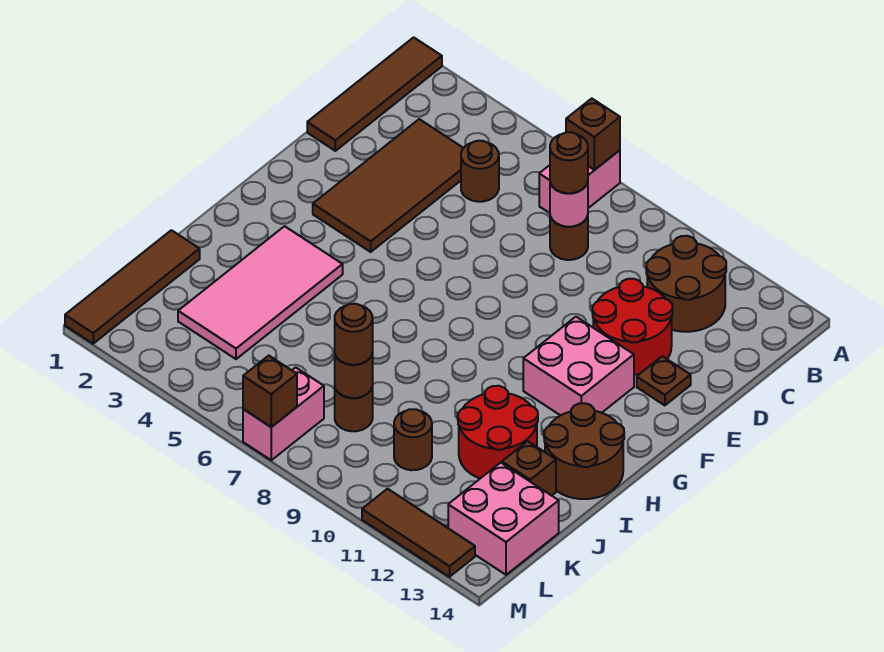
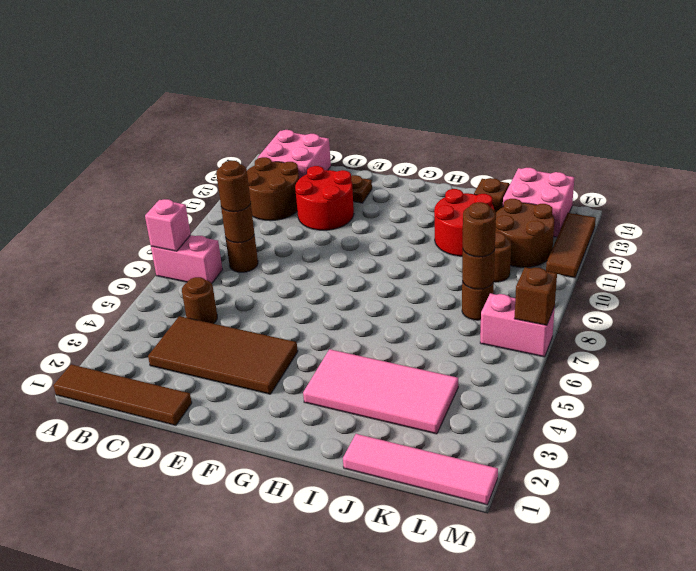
brown brick A7 level 2 -> pink brick A7 level 2
pink round brick C8 level 2 -> brown round brick C8 level 2
pink brick F11:G12 level 1 -> pink brick B13:C14 level 1
brown round brick H13:I14 level 1 -> brown round brick K11:L12 level 1
brown tile J1:M1 level 1 -> pink tile J1:M1 level 1

